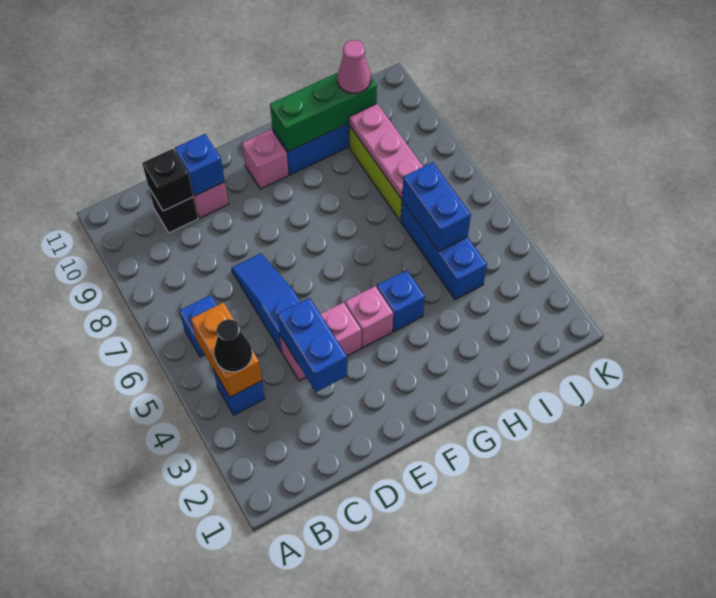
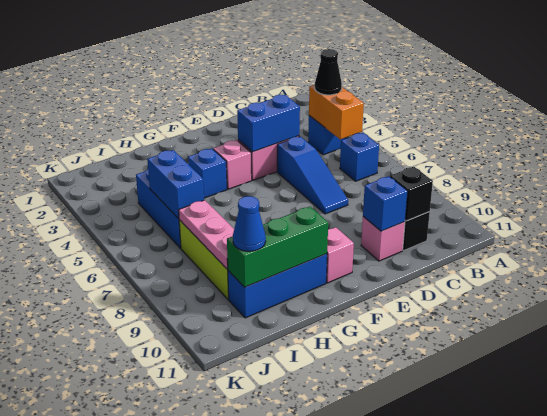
blue brick D3:D4 level 2 -> blue brick D4:E4 level 2
pink cone I10 level 3 -> blue cone I10 level 3

